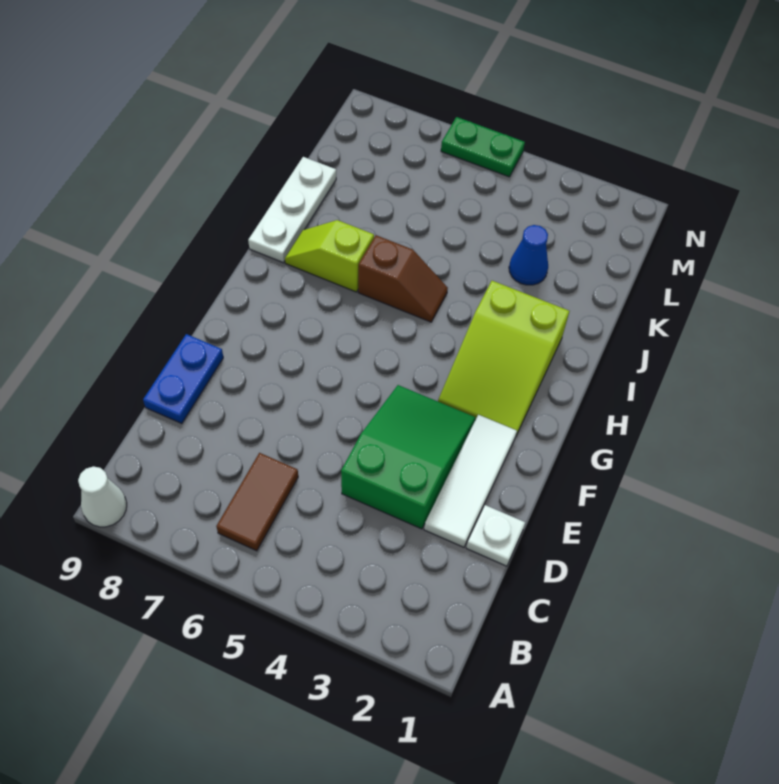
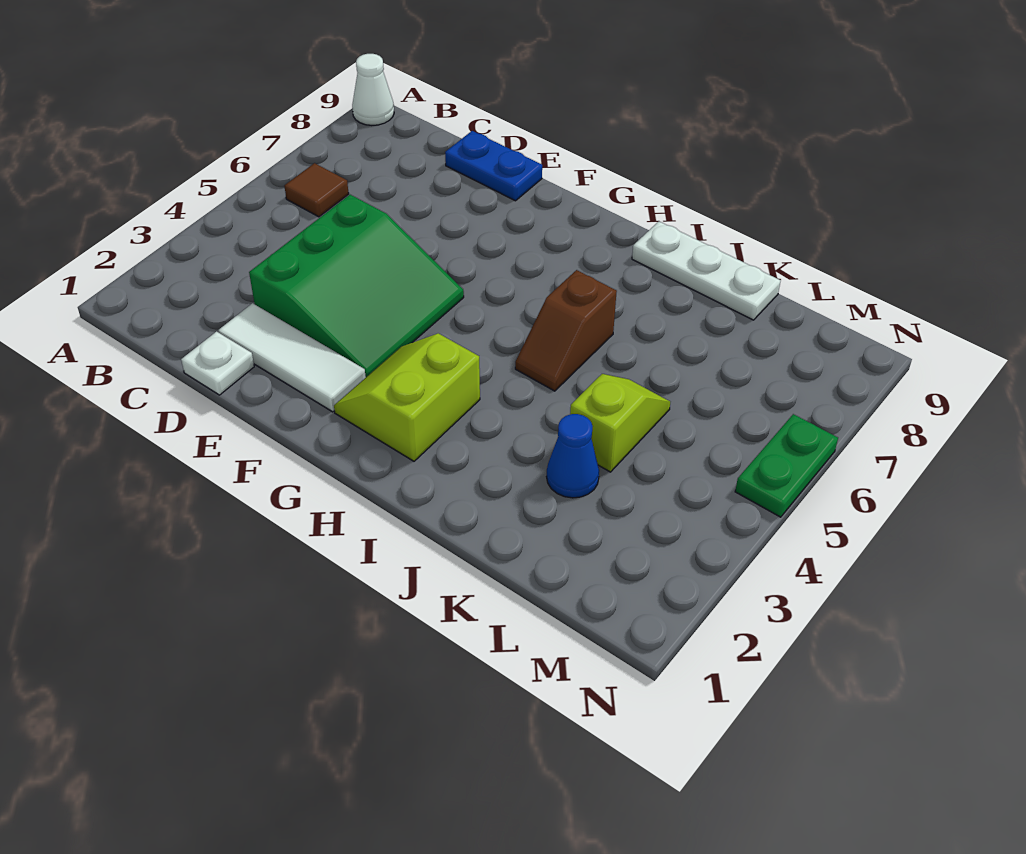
brown tile B6:C6 level 1 -> brown tile B6 level 1
green slope D3:F4 level 1 top D -> green slope D3:F5 level 1 top D
lime slope G2:I3 level 1 top I -> lime slope G2:H3 level 1 top H
lime slope I7:I8 level 1 top 7 -> lime slope K4:K5 level 1 top 4

